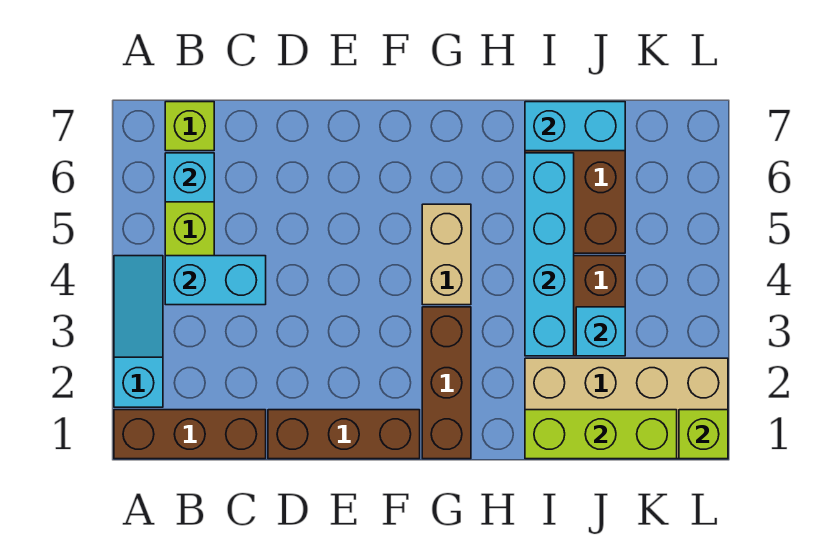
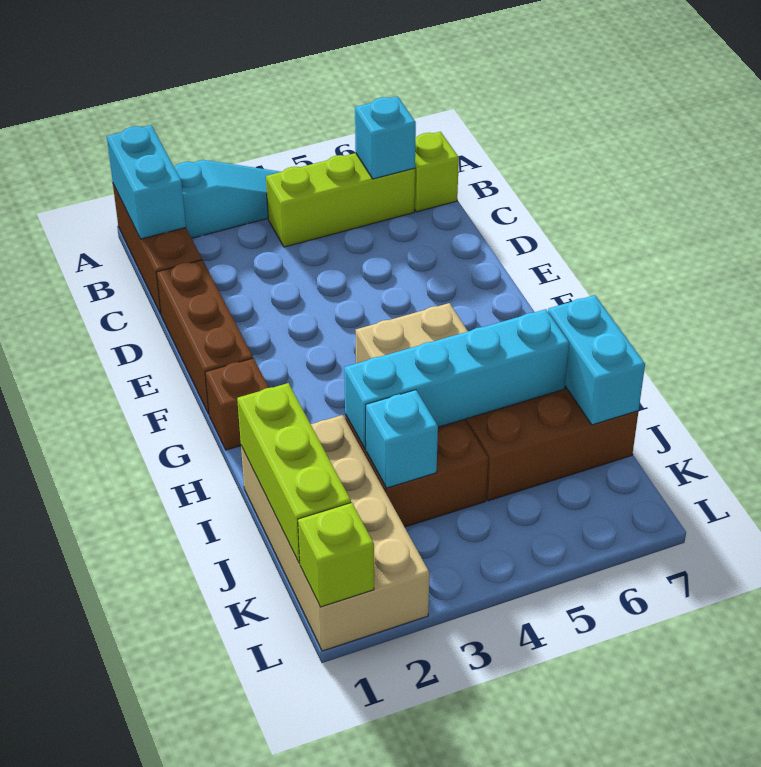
cyan brick B4:C4 level 2 -> cyan brick A1:B1 level 2
brown brick G1:G3 level 1 -> brown brick G1 level 1

